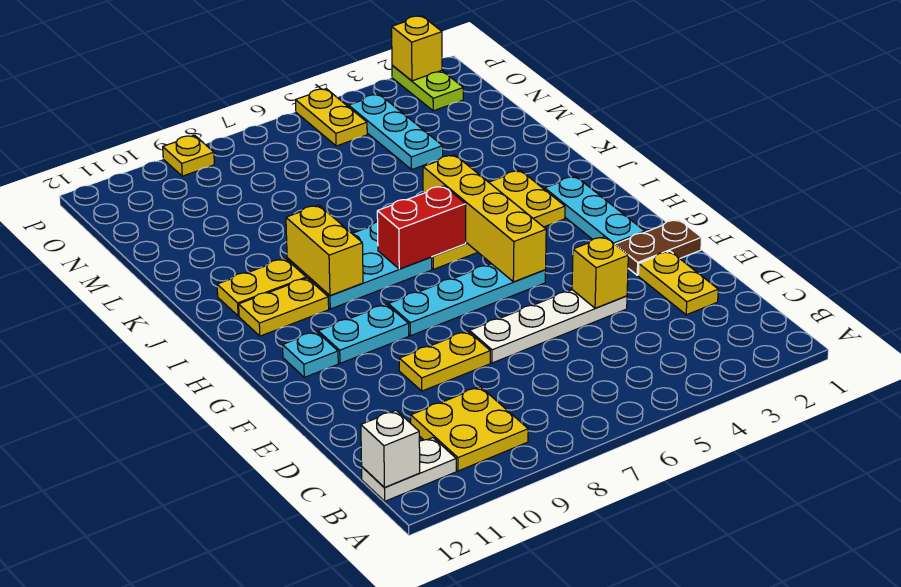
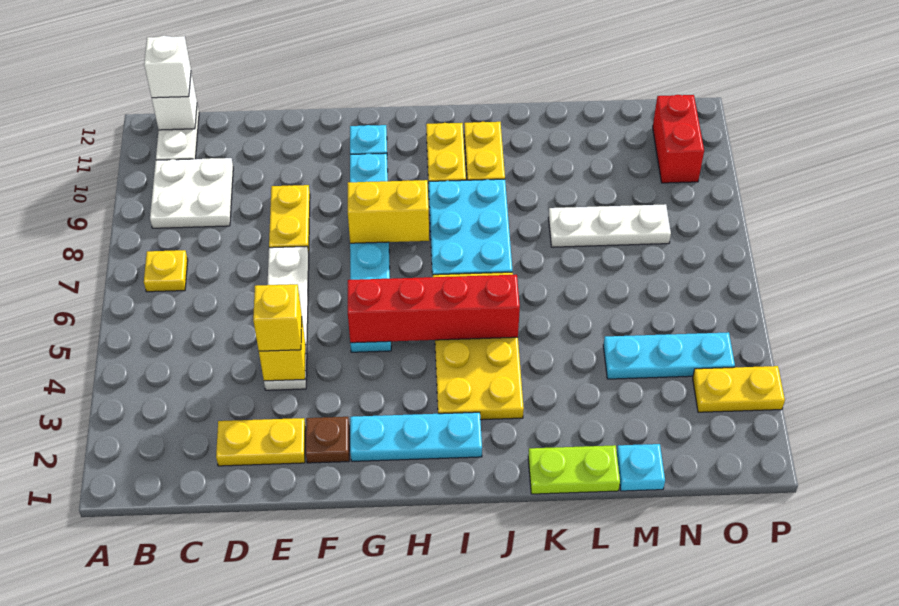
yellow plate B9:C10 level 1 -> white plate B9:C10 level 1
none -> white brick B12 level 3
brown plate F1:F2 level 1 -> brown plate F2 level 1
yellow brick G5:J5 level 2 -> red brick G5:J5 level 2
red brick I6:I7 level 2 -> red brick O10:O11 level 1
yellow brick I9:J9 level 2 -> yellow brick G8:H8 level 2
none -> white plate L8:N8 level 1
none -> cyan plate M1 level 1
lime plate O2:P2 level 1 -> lime plate K1:L1 level 1
yellow plate O5:P5 level 1 -> yellow plate O3:P3 level 1
yellow brick P2 level 2 -> yellow brick E4 level 3
yellow plate P9 level 1 -> yellow plate B7 level 1

